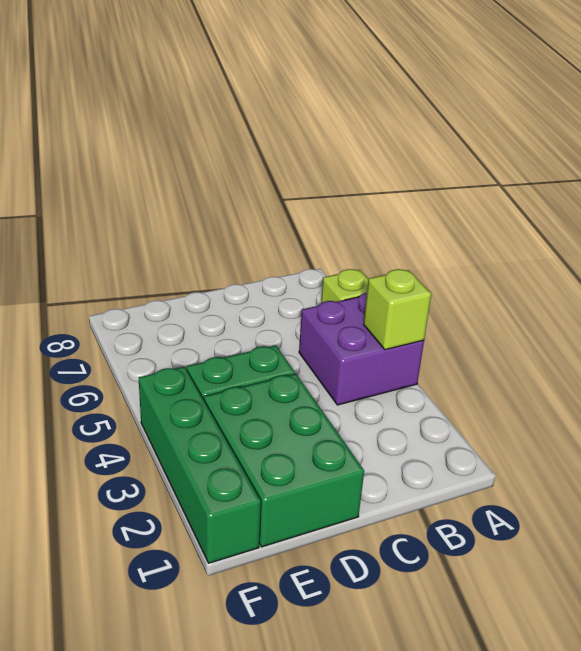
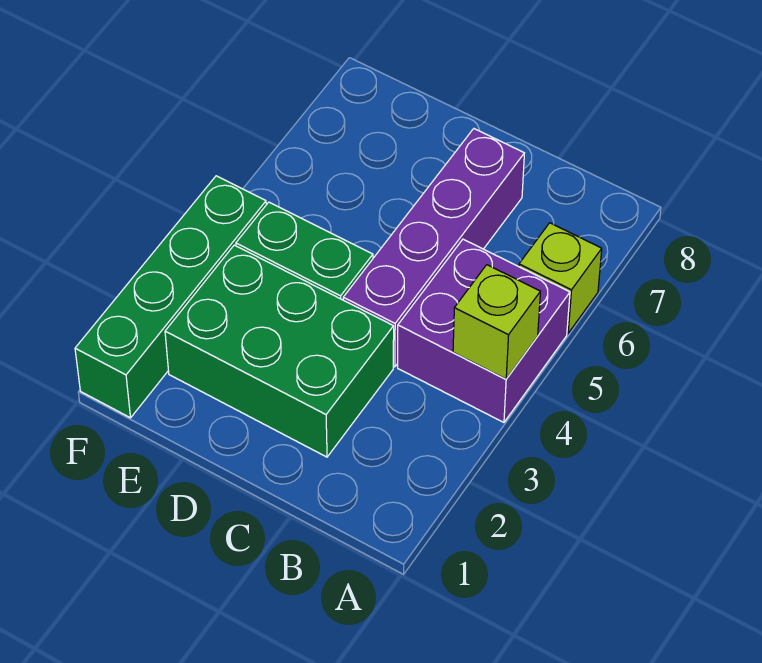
none -> purple brick C4:C7 level 1
green brick D1:E3 level 1 -> green brick C2:E3 level 1

